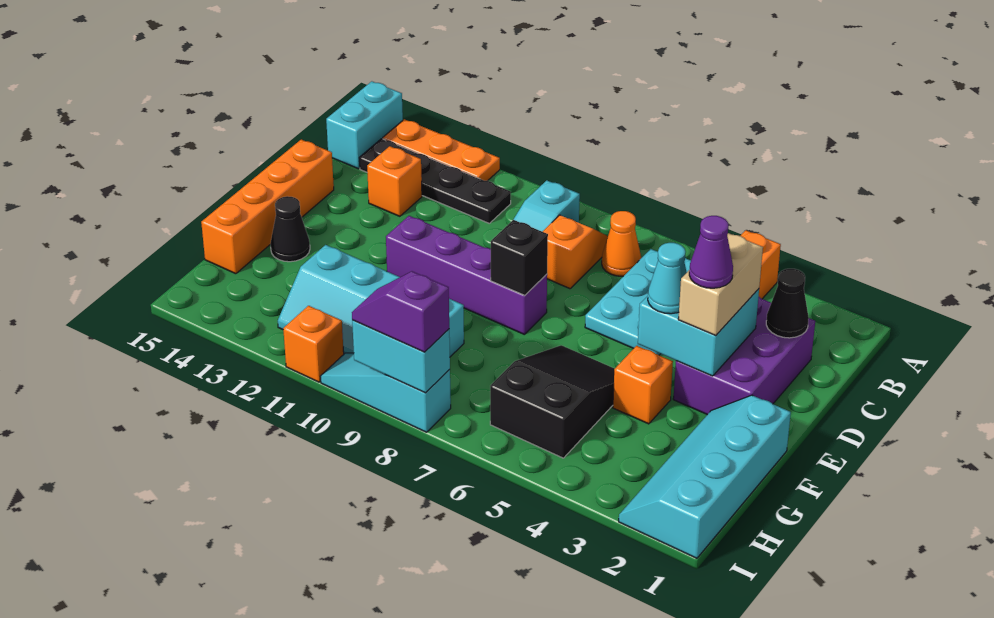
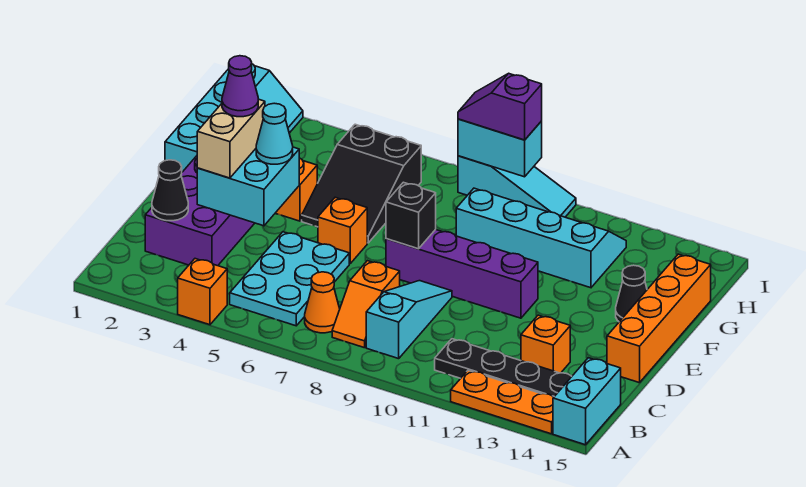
purple slope I8:I9 level 3 top 8 -> purple slope I8:I9 level 3 top 9
orange brick I11 level 1 -> orange brick E6 level 1

